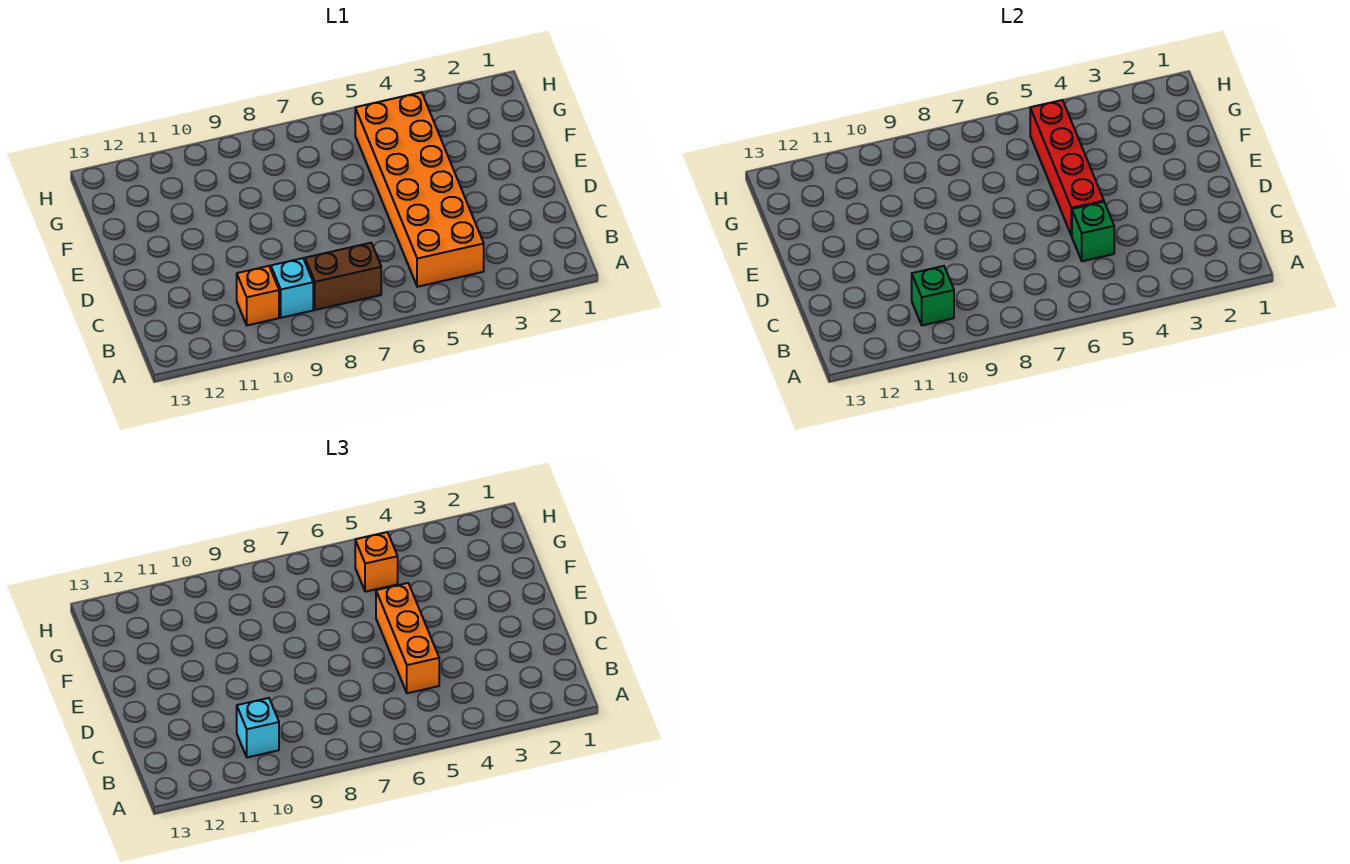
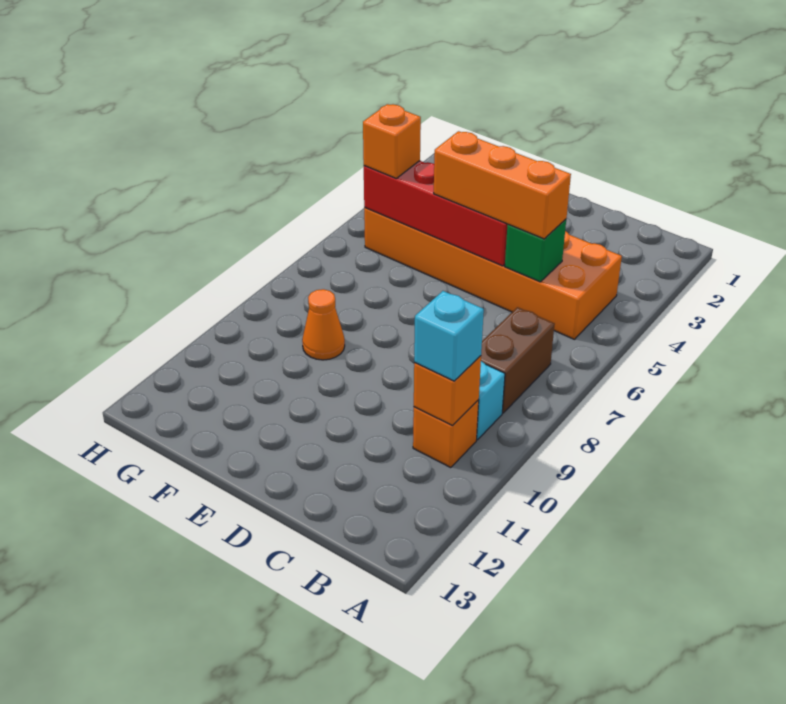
green brick B10 level 2 -> orange brick B10 level 2
none -> orange cone F9 level 1

